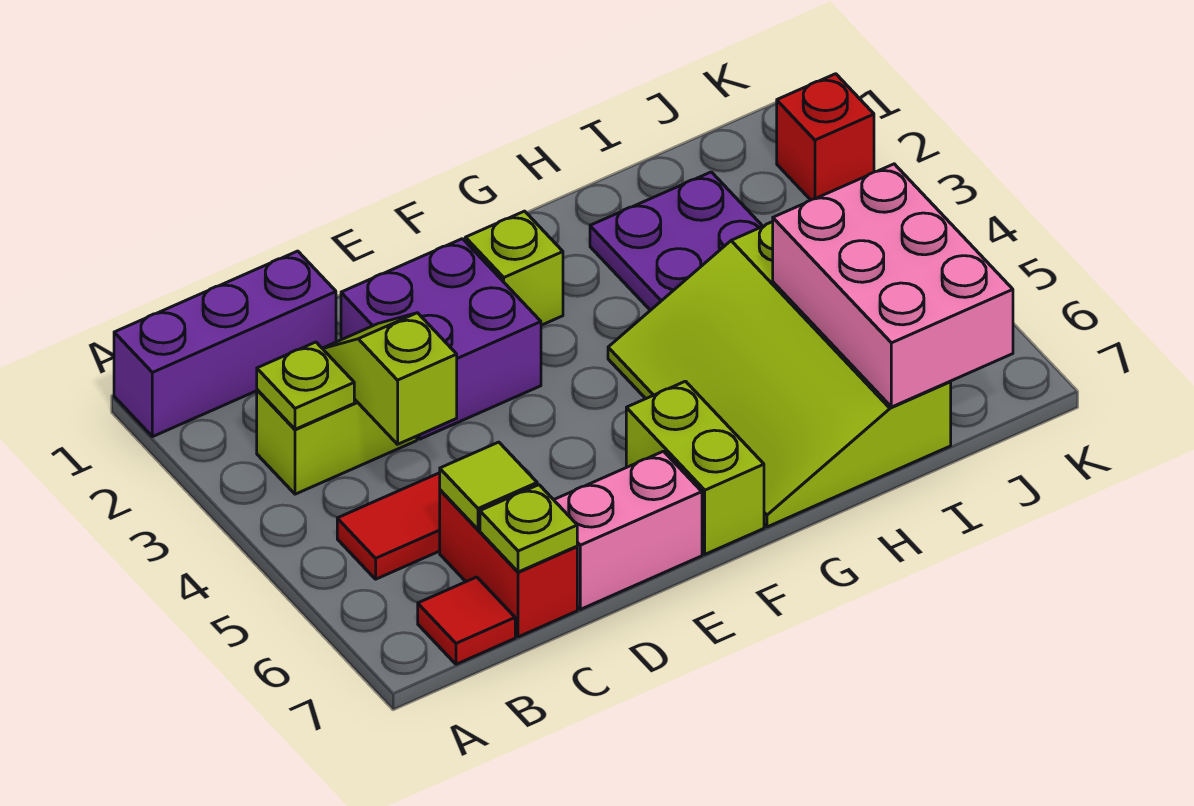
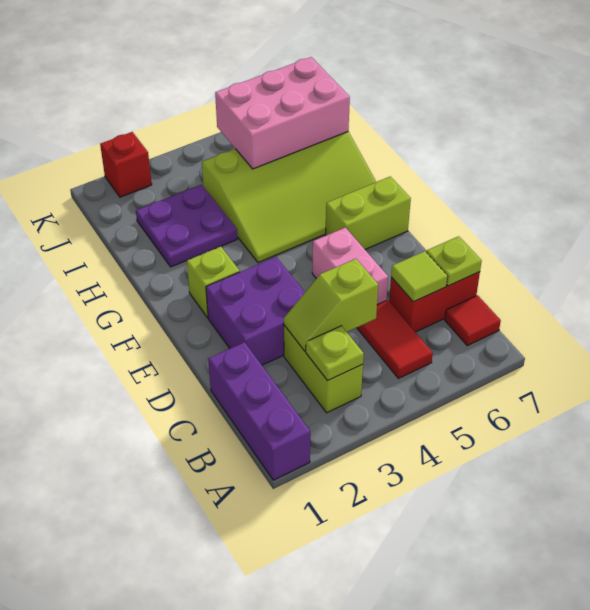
pink brick D7:E7 level 1 -> pink brick D5:E5 level 1

